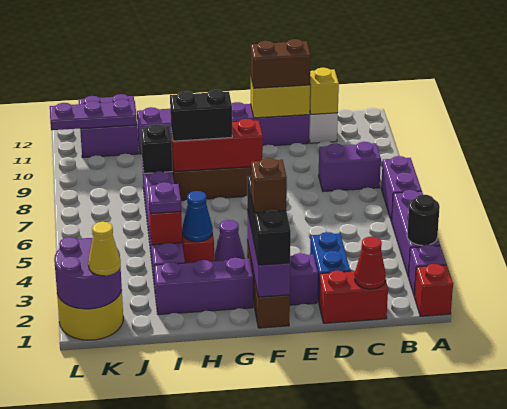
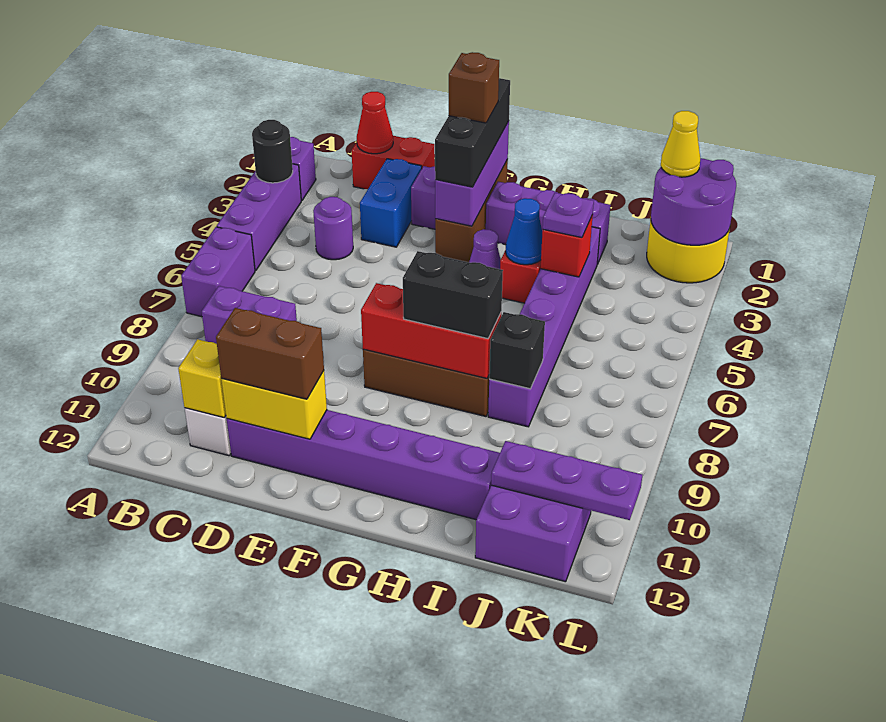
red brick A1 level 1 -> none
none -> purple round brick C4 level 1

